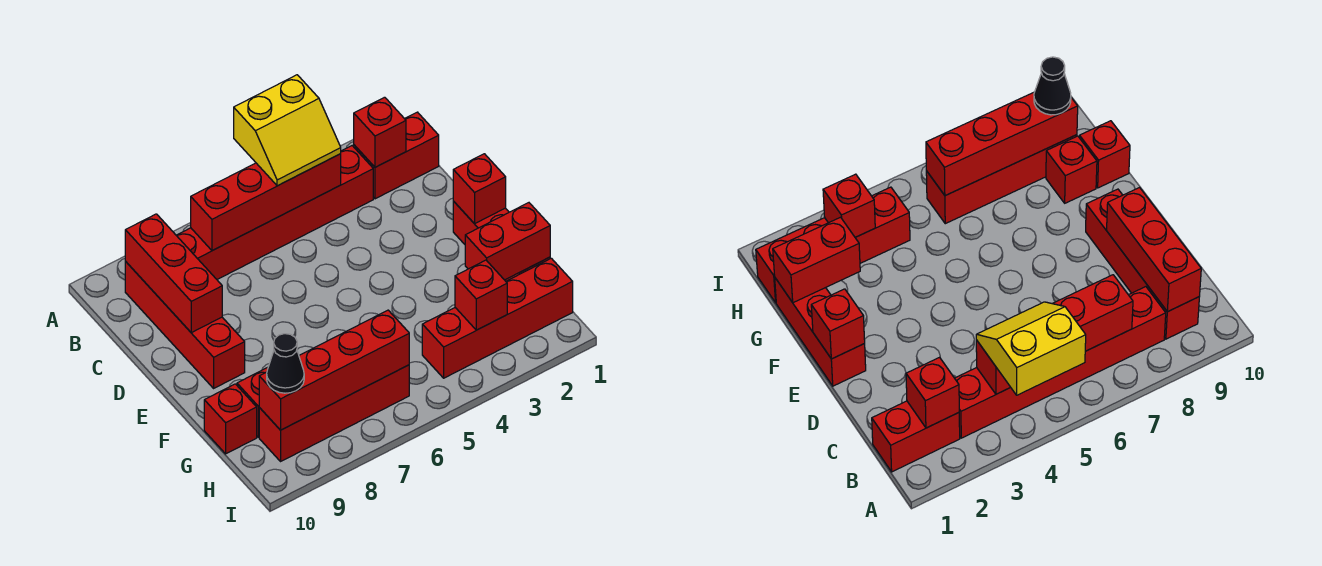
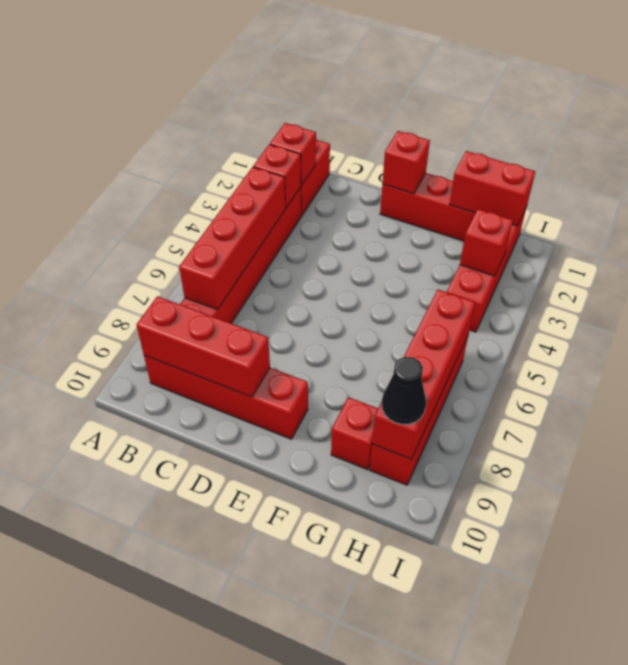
yellow slope A4:B5 level 3 top A -> none
red brick G1:G2 level 2 -> red brick G1:H1 level 2
red brick G10 level 1 -> red brick B3 level 2

